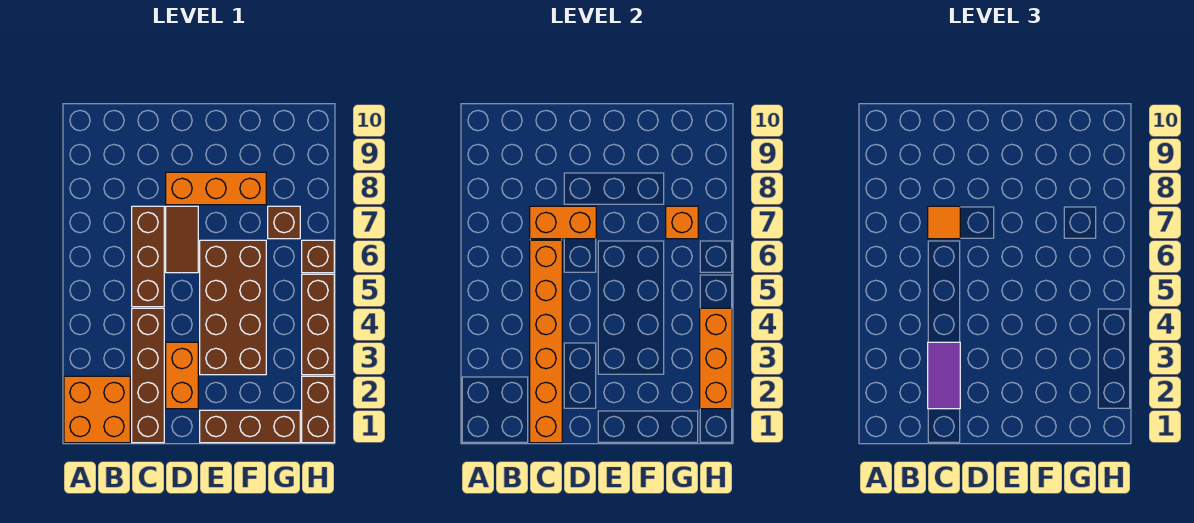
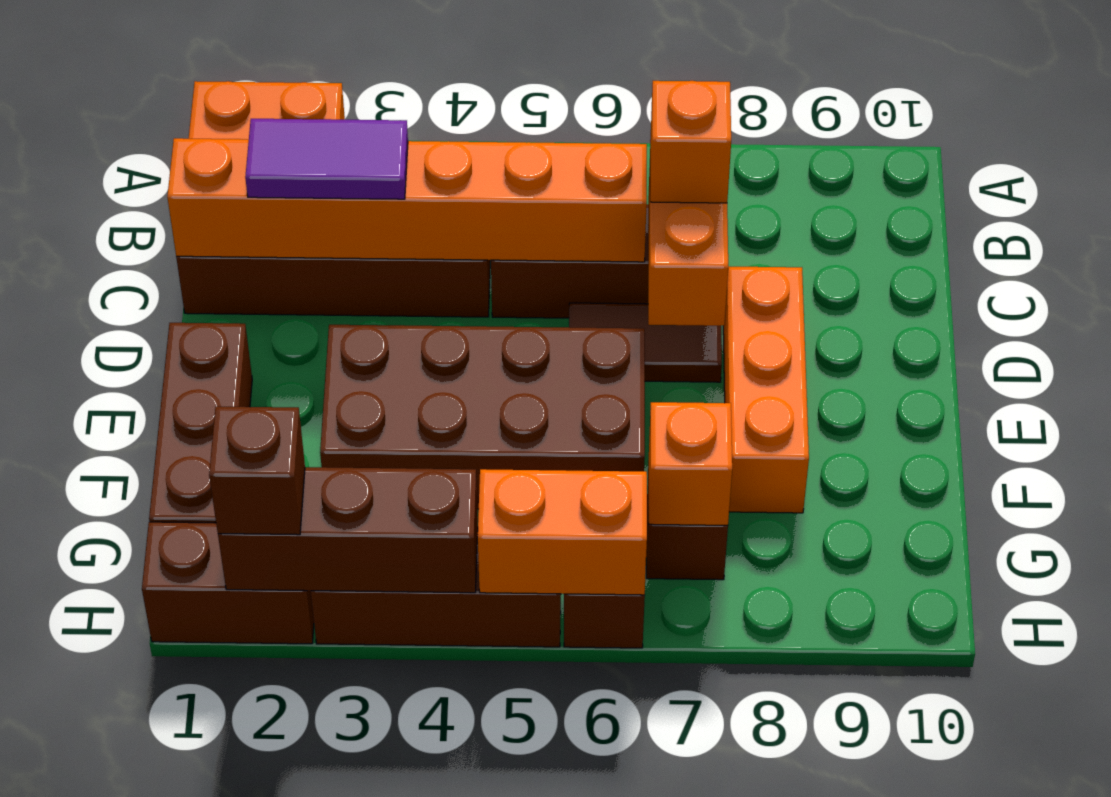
orange tile C7 level 3 -> orange brick C7 level 3
orange brick D2:D3 level 1 -> orange brick H5:H6 level 2
orange brick H2:H4 level 2 -> brown brick H2:H4 level 2
none -> brown brick H2 level 3

